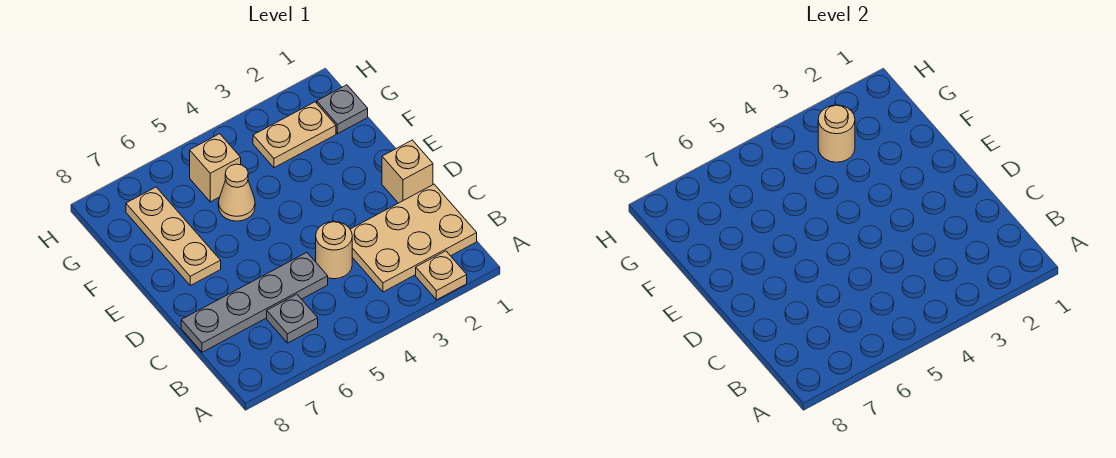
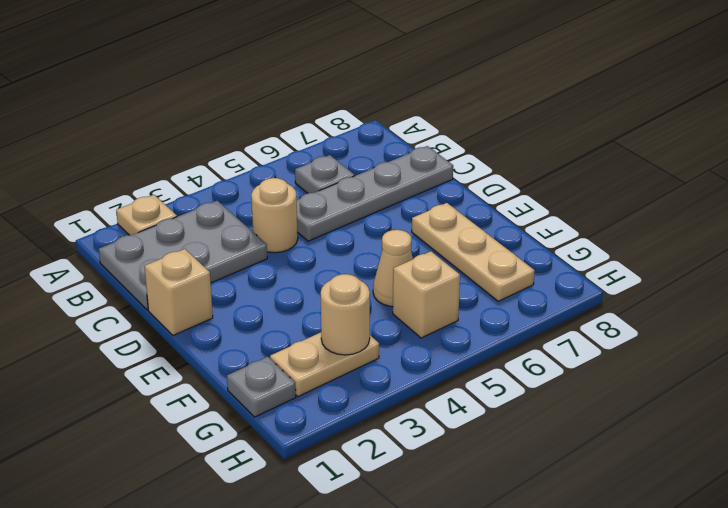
tan plate B1:C3 level 1 -> grey plate B1:C3 level 1

